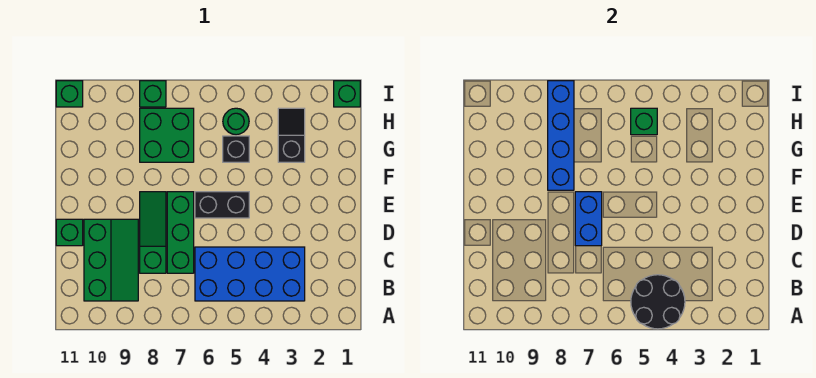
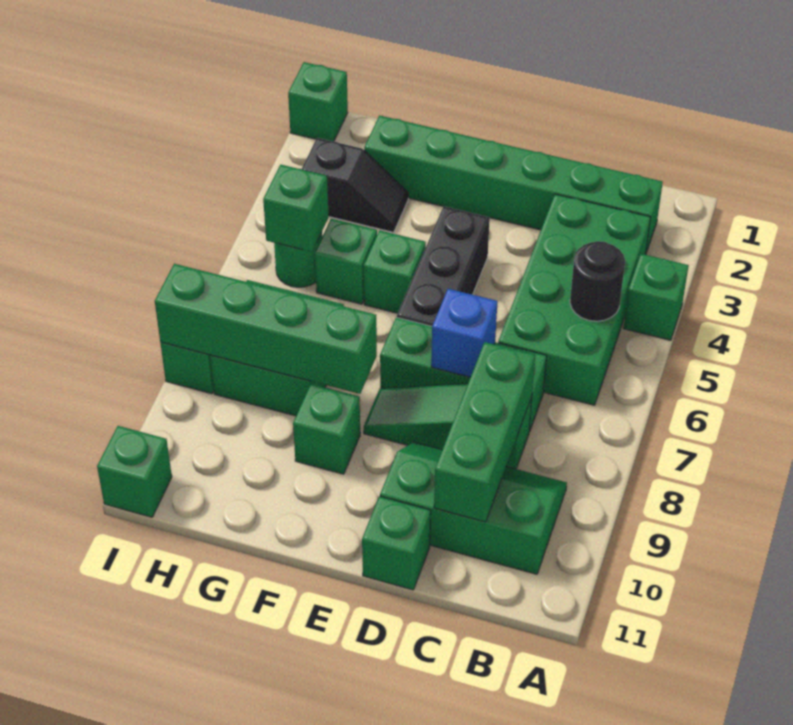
none -> green brick A4 level 1
black round brick A4:B5 level 2 -> black round brick B5 level 2
none -> green brick B2:G2 level 1
blue brick B3:C6 level 1 -> green brick B3:C6 level 1
none -> green brick C8:C10 level 2
blue brick D7:E7 level 2 -> blue brick D7 level 2
black brick E5:E6 level 1 -> black brick E4:E6 level 1
none -> green brick F5 level 1
blue brick F8:I8 level 2 -> green brick F8:I8 level 2
none -> green brick F9 level 1
black slope G3:H3 level 1 top G -> black slope G3:H3 level 1 top H
black brick G5 level 1 -> green brick G5 level 1

